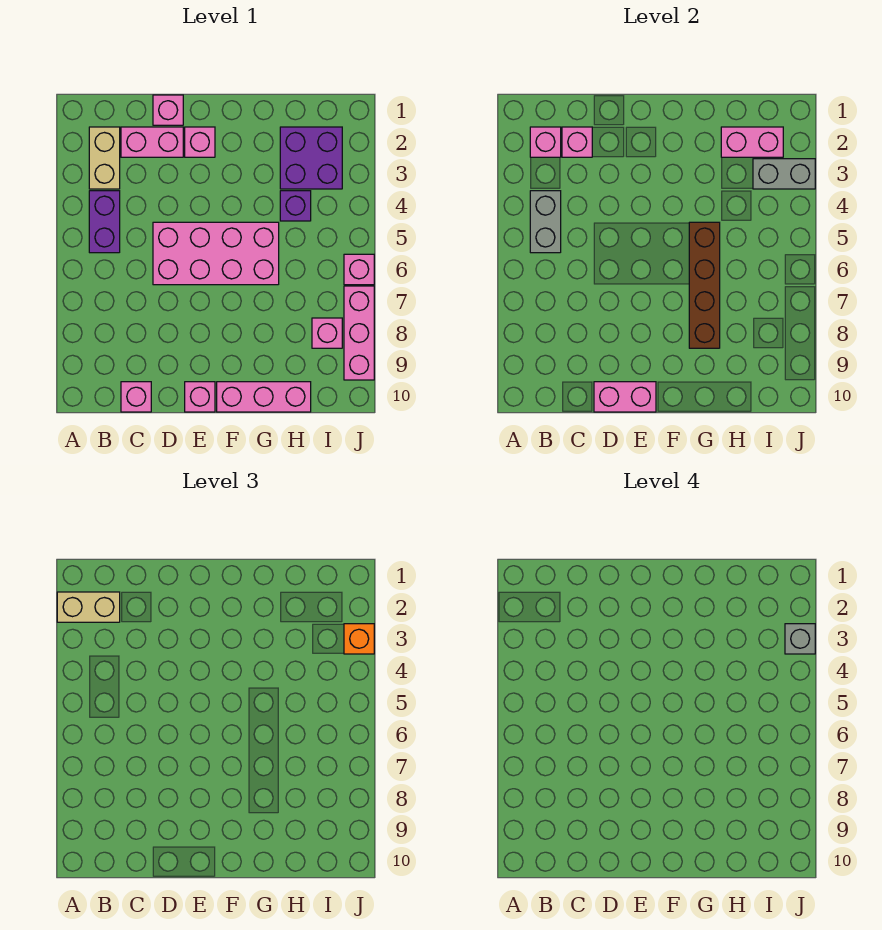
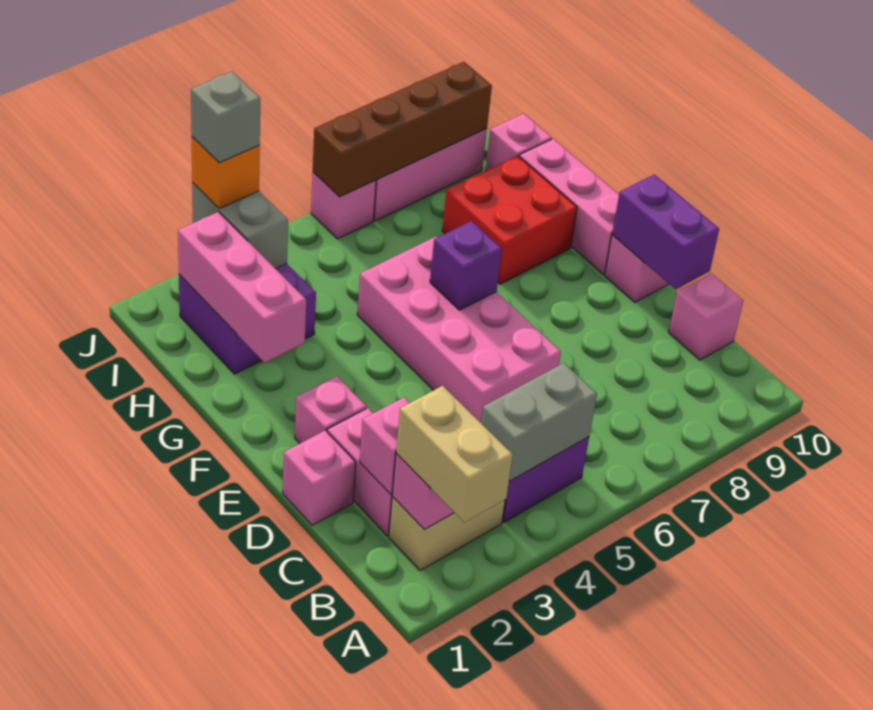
pink brick D10:E10 level 2 -> purple brick D10:E10 level 2
brown brick G5:G8 level 2 -> brown brick J6:J9 level 2
none -> red brick G8:H9 level 1
pink brick H2:I2 level 2 -> pink brick G2:I2 level 2
purple brick H4 level 1 -> purple brick F6 level 2
pink brick I8 level 1 -> pink brick I10 level 1

